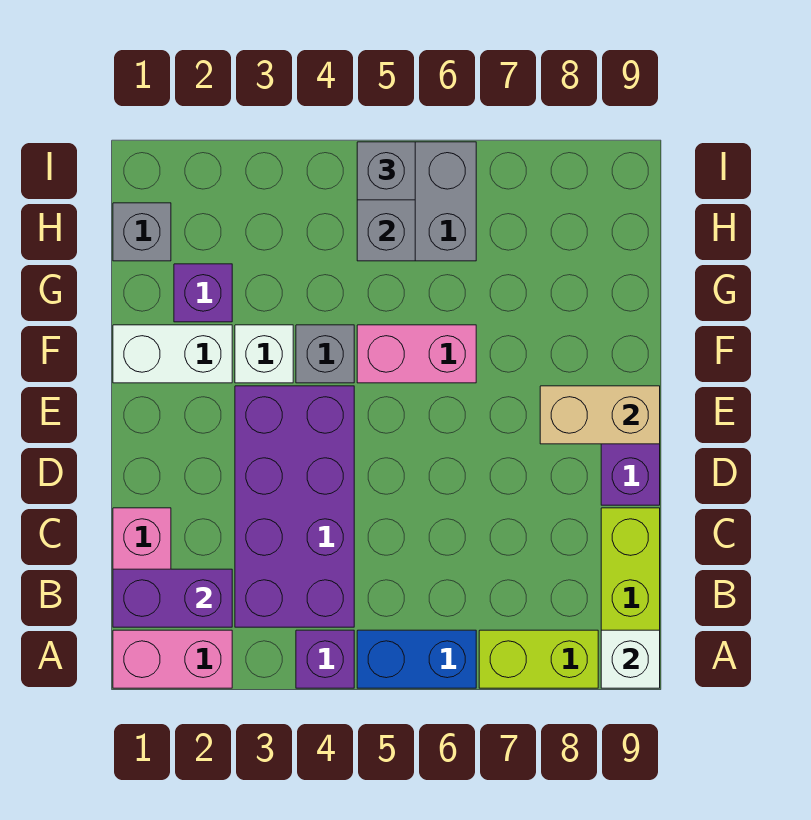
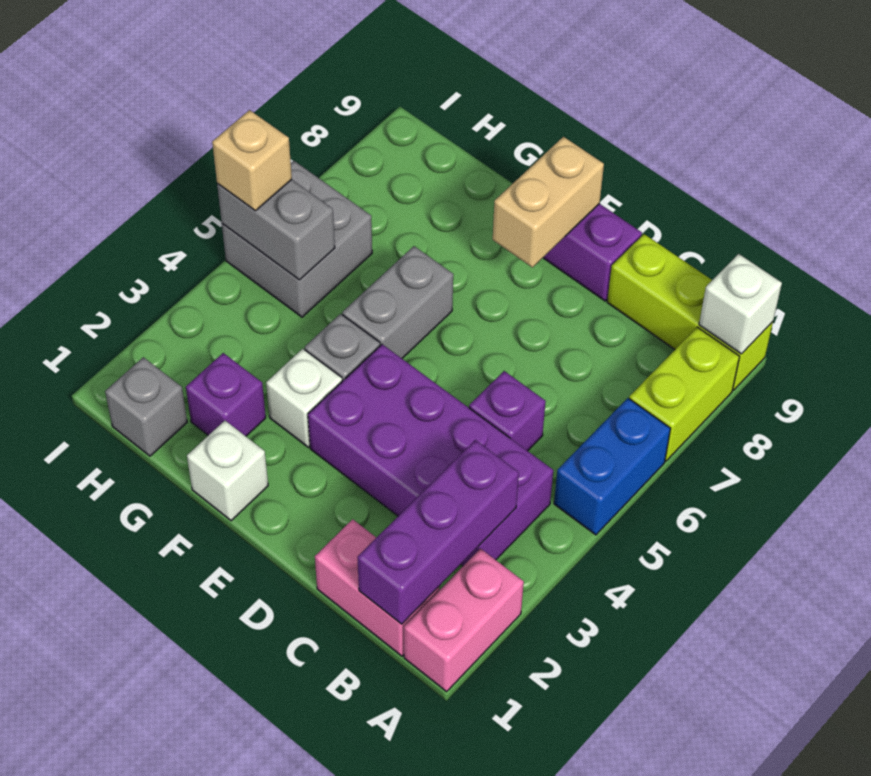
purple brick A4 level 1 -> purple brick C5 level 1
purple brick B1:B2 level 2 -> purple brick B1:B3 level 2
white brick F1:F2 level 1 -> white brick F1 level 1
pink brick F5:F6 level 1 -> grey brick F5:F6 level 1
grey brick I5 level 3 -> tan brick I5 level 3

